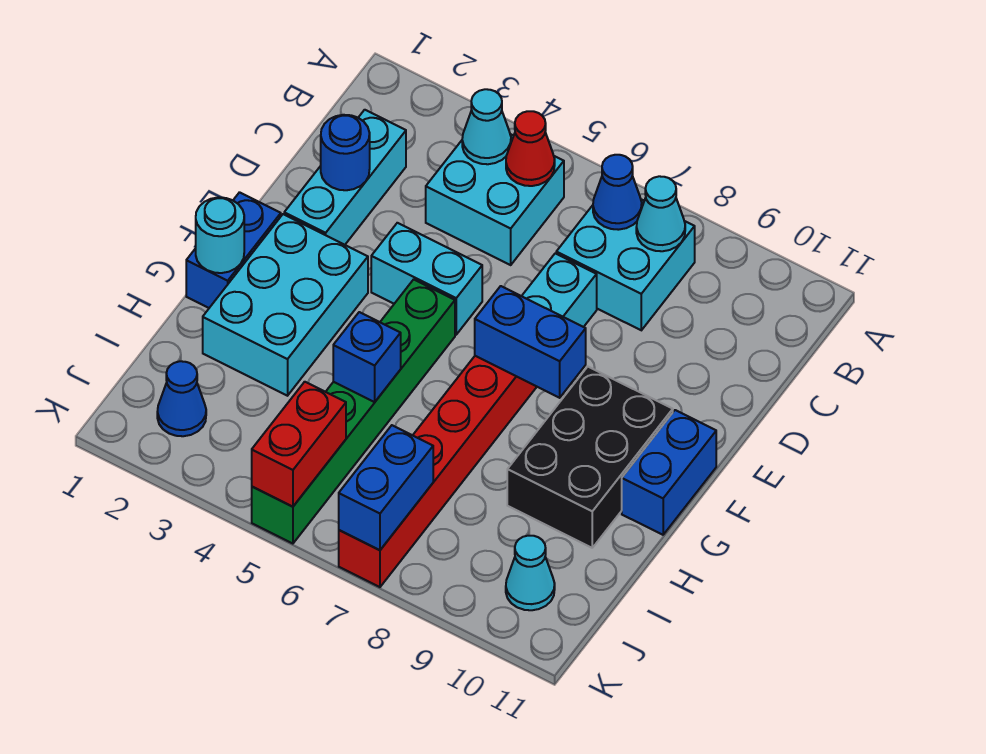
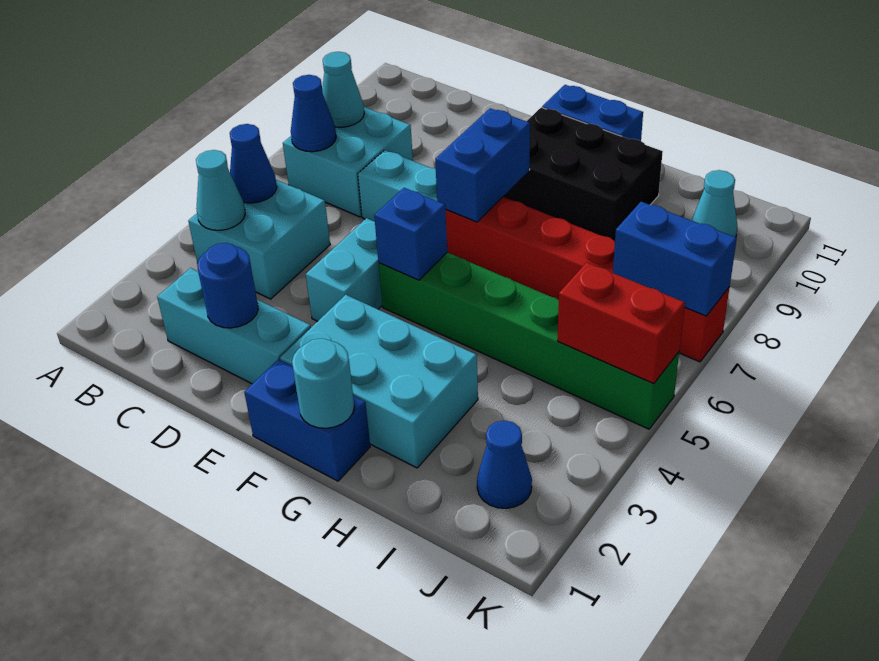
red cone B5 level 2 -> blue cone B5 level 2
blue brick H5 level 2 -> blue brick F5 level 2

